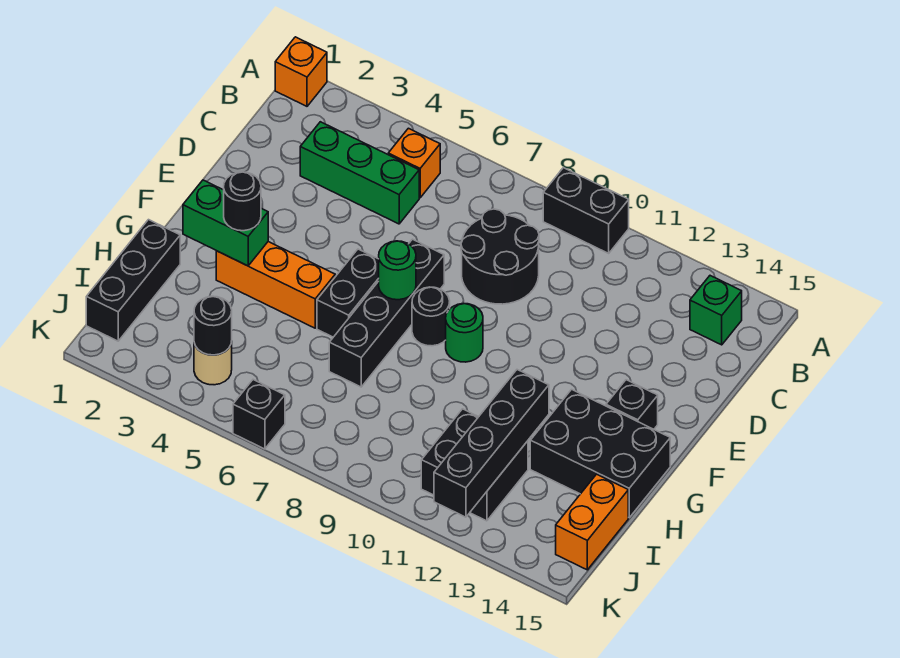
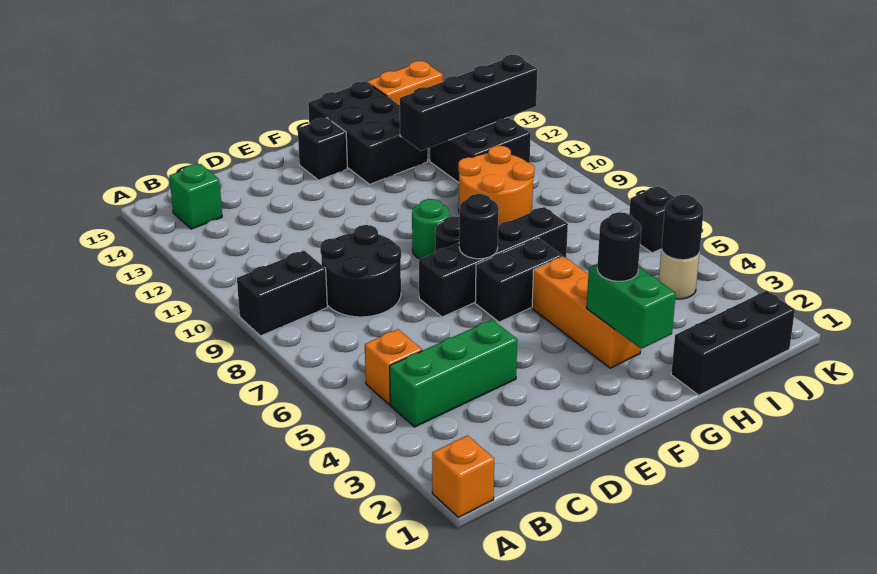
black brick A9:A10 level 1 -> black brick A9:B9 level 1
green brick C3:C5 level 1 -> green brick B4:D4 level 1
green round brick F7 level 2 -> black round brick F7 level 2
none -> orange round brick H9:I10 level 1

